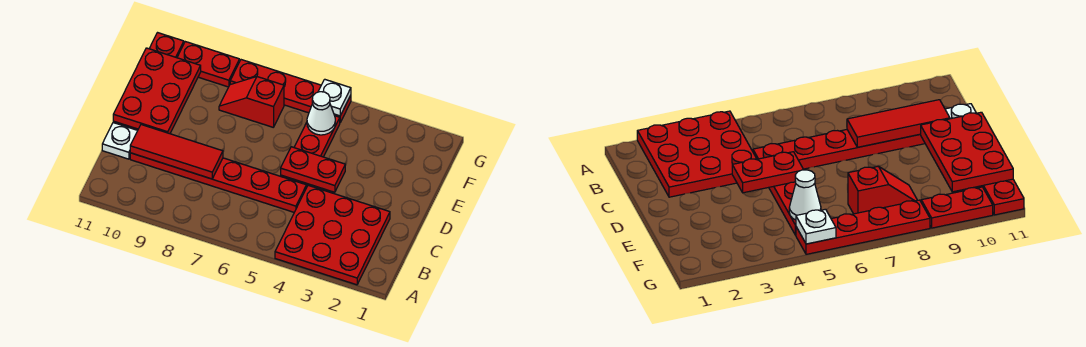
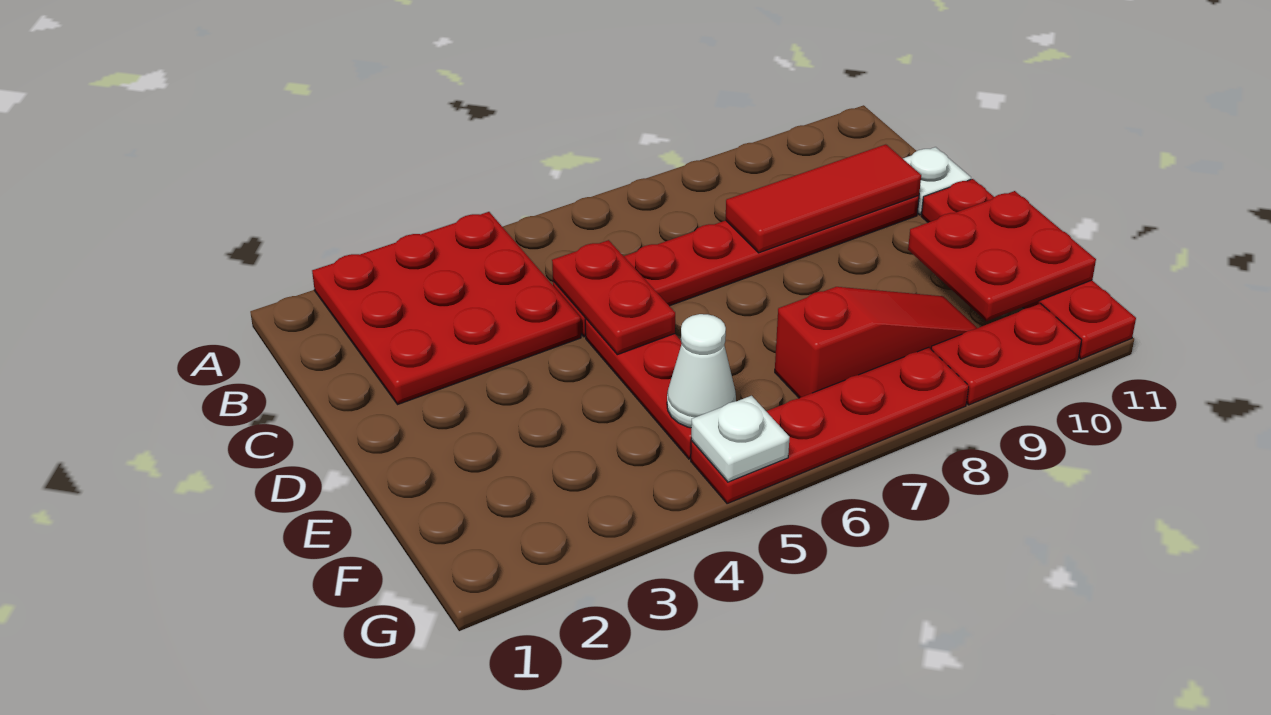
red plate D4:D5 level 2 -> red plate C5:D5 level 2
red plate D10:F11 level 2 -> red plate E10:F11 level 2
red slope F7:F8 level 1 top 7 -> red slope F7:F9 level 1 top 7

